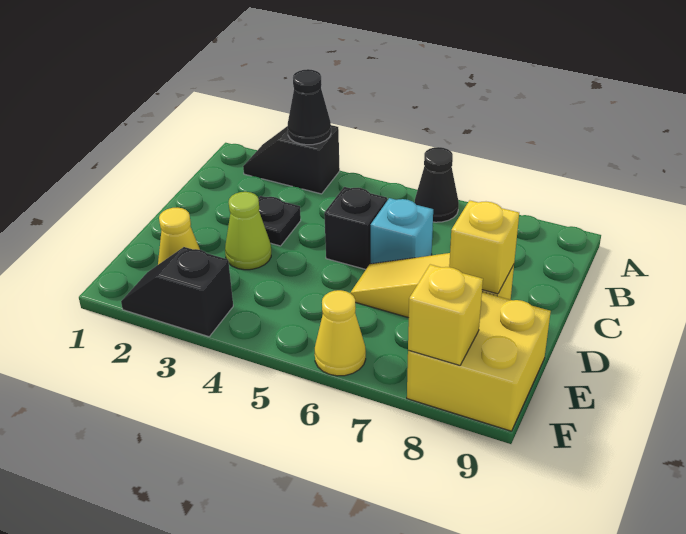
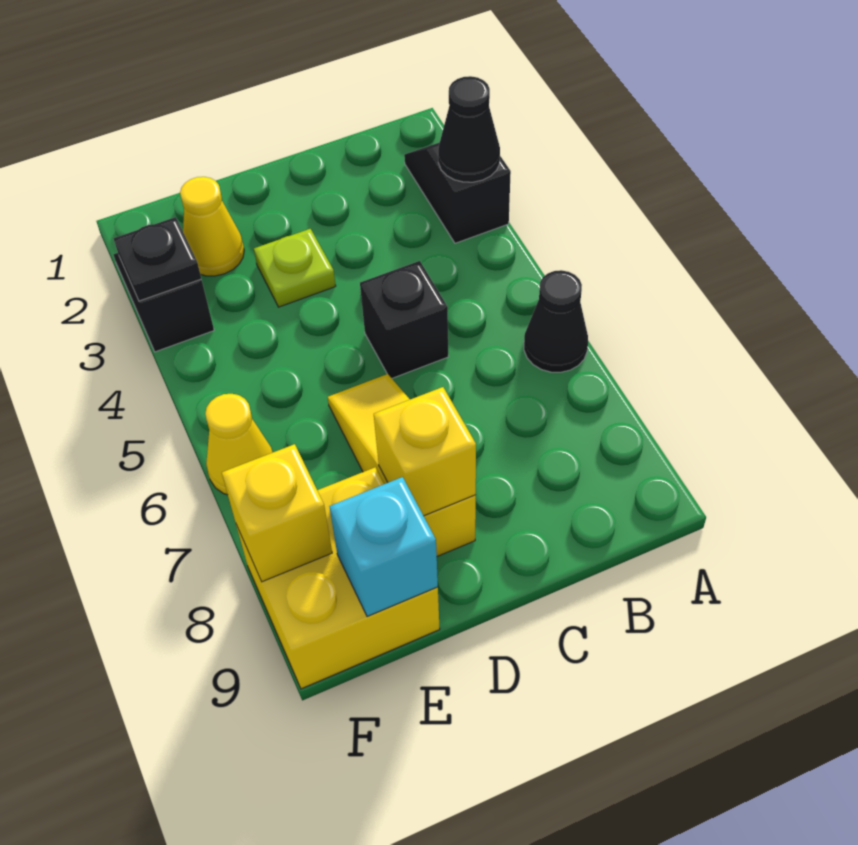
black plate C3 level 1 -> black plate F3 level 2
cyan brick C6 level 1 -> cyan brick E9 level 2
lime cone D3 level 1 -> lime plate D3 level 1

